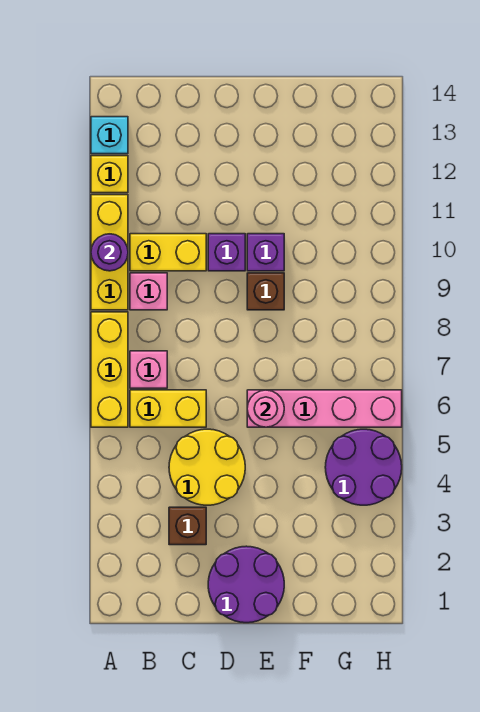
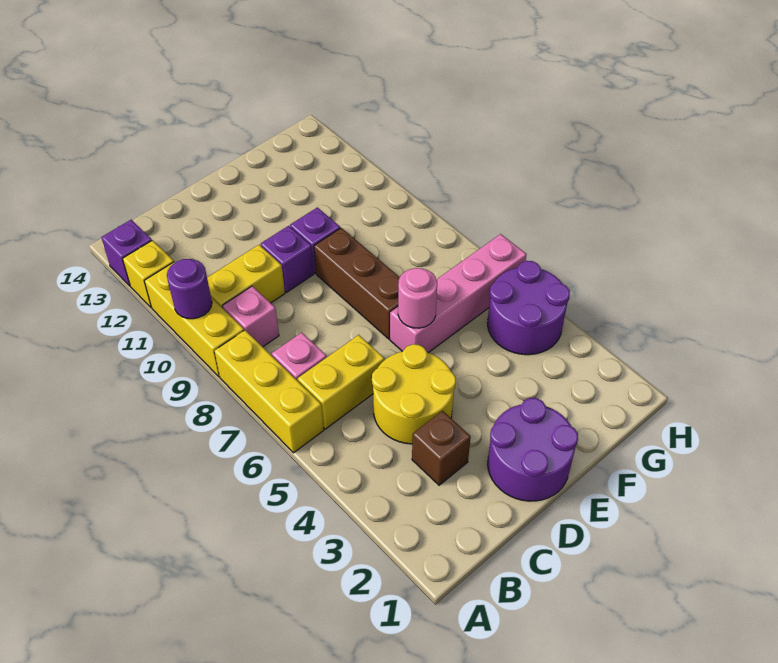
cyan brick A13 level 1 -> purple brick A13 level 1
brown brick E9 level 1 -> brown brick E7:E9 level 1

